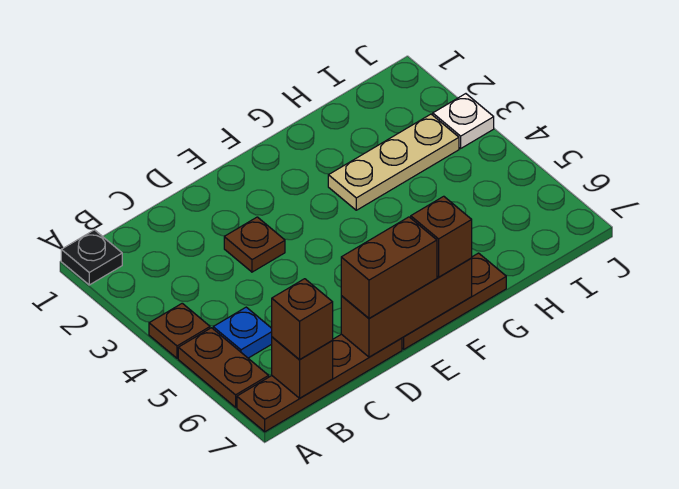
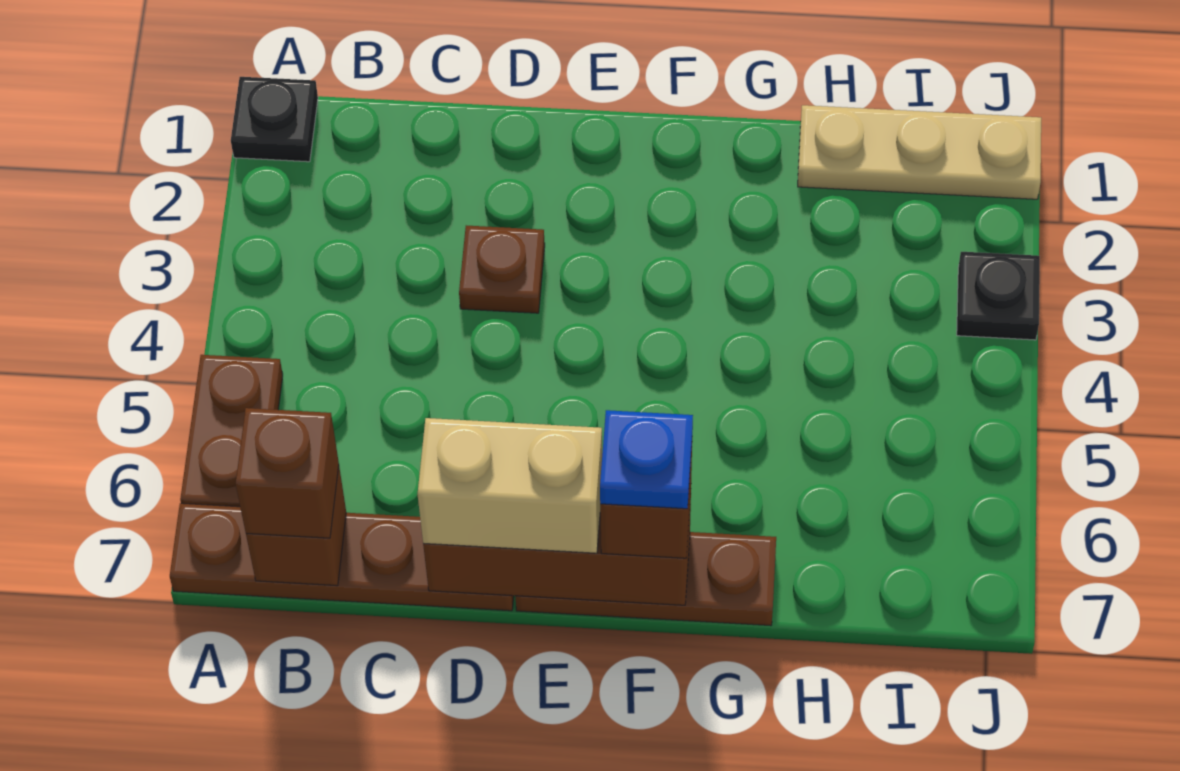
brown plate A4 level 1 -> none
blue plate B5 level 1 -> blue plate F7 level 4
brown brick D7:E7 level 3 -> tan brick D7:E7 level 3
tan plate G3:I3 level 1 -> tan plate H1:J1 level 1
white plate J3 level 1 -> black plate J3 level 1

